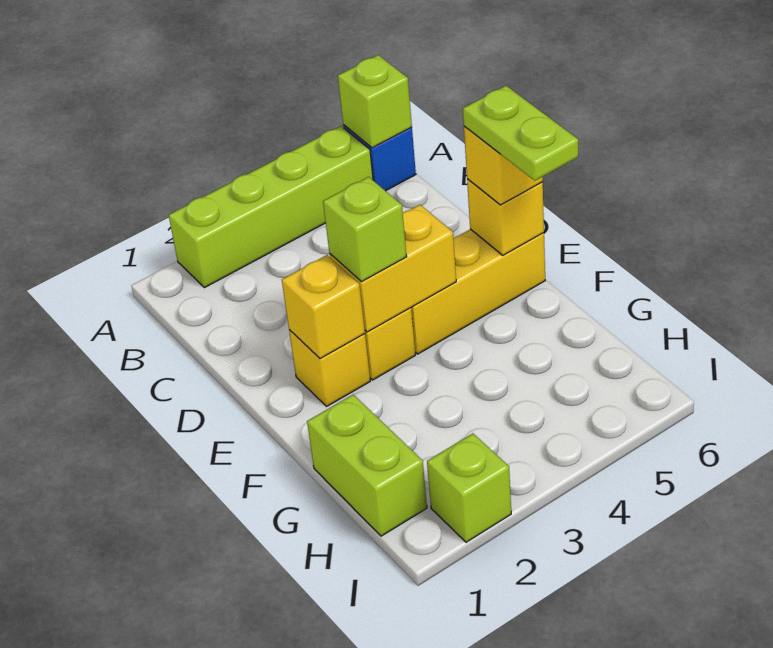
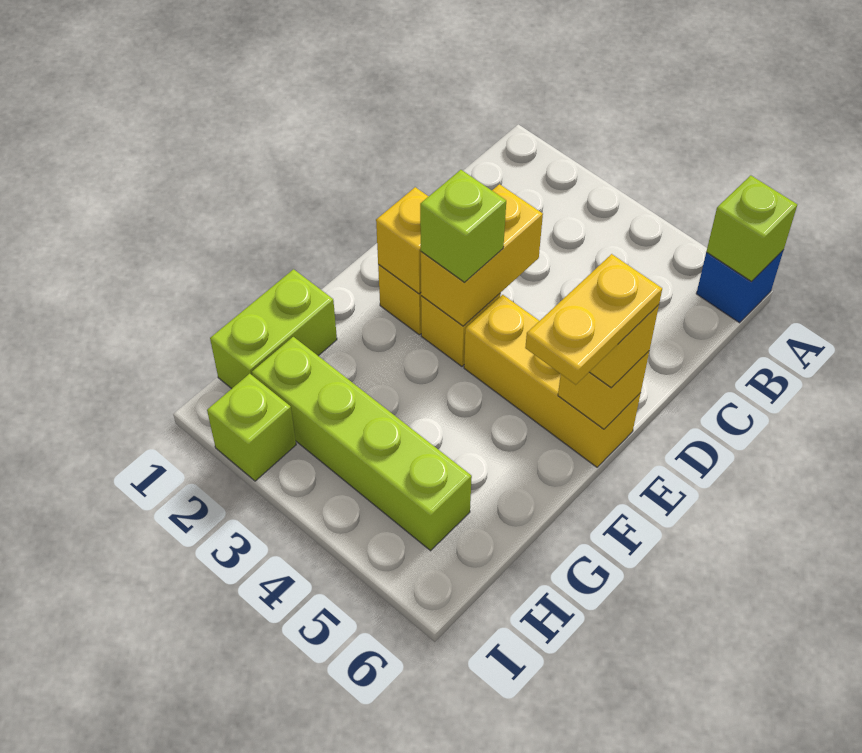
lime brick A2:A5 level 1 -> lime brick H2:H5 level 1
yellow brick E3:E4 level 2 -> yellow brick D3:E3 level 2
lime plate E6:F6 level 4 -> yellow plate E6:F6 level 4

